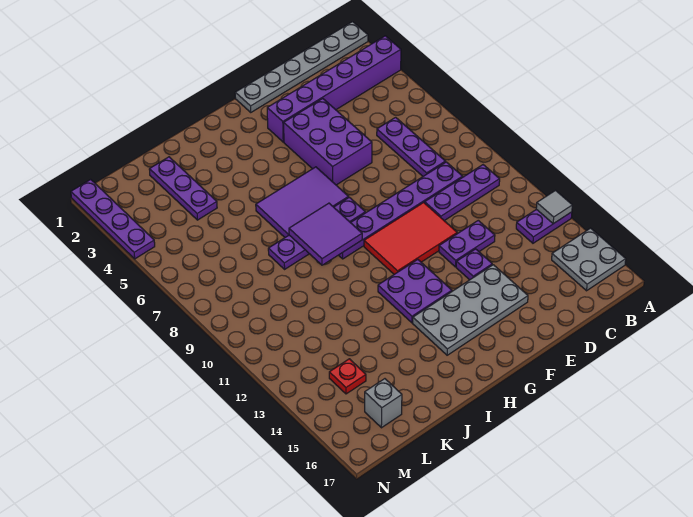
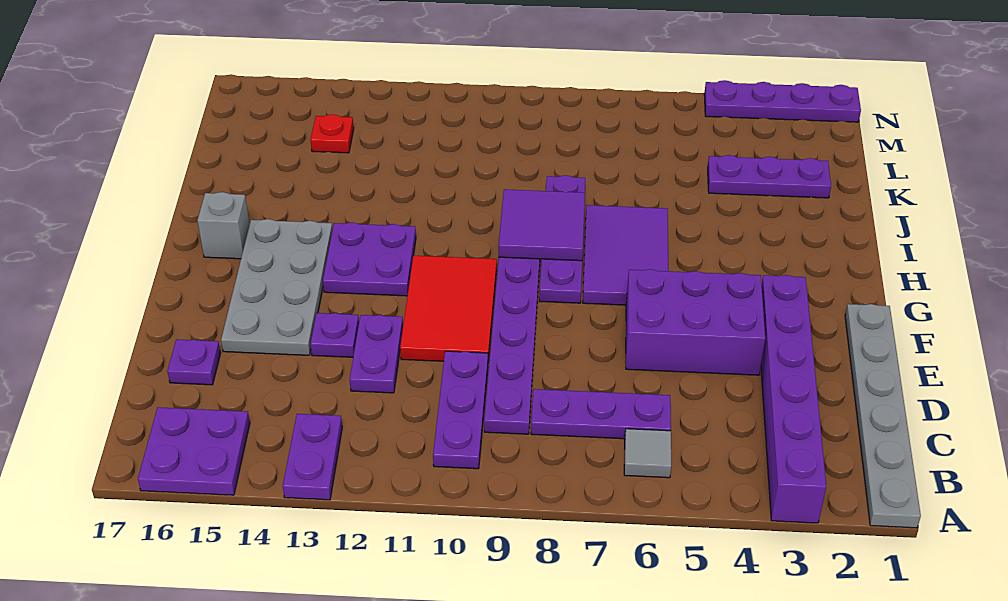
grey tile A13 level 2 -> grey tile B6 level 1
grey plate A15:B16 level 1 -> purple plate A15:B16 level 1
none -> purple plate D16 level 1
grey brick L16 level 1 -> grey brick H16 level 1

